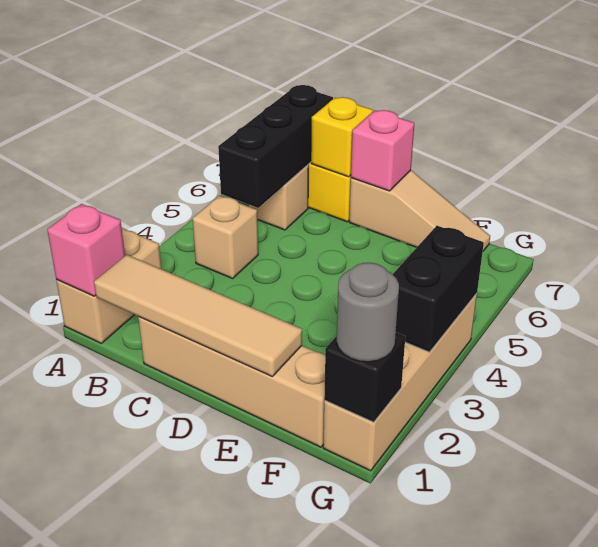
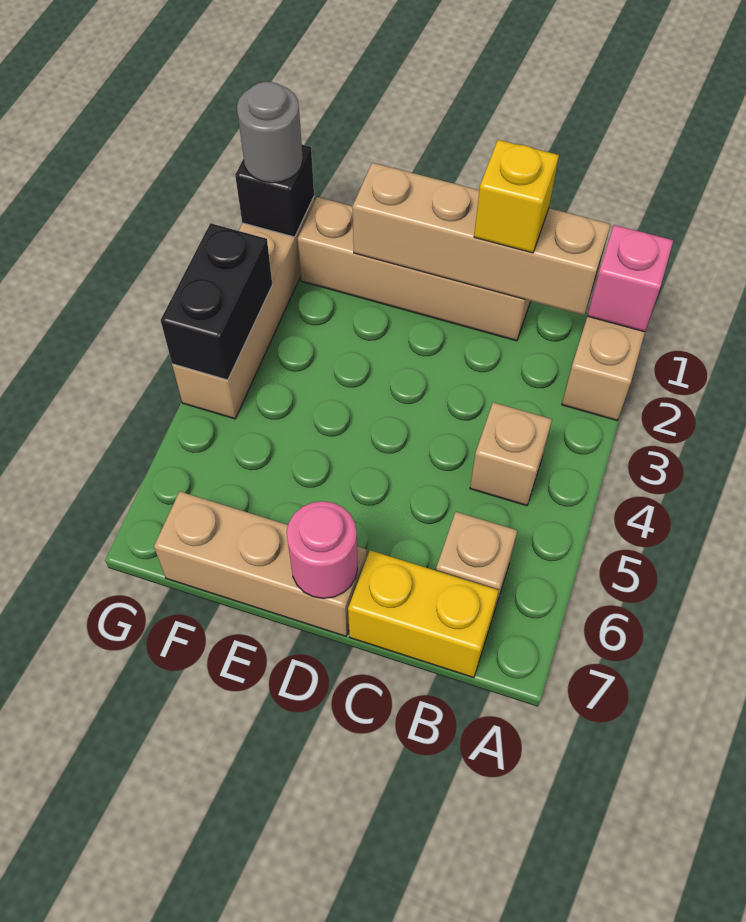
tan tile B1:E1 level 2 -> tan brick B1:E1 level 2
black brick B5:B7 level 2 -> none
yellow brick C7 level 2 -> yellow brick C1 level 3
tan slope D7:F7 level 1 top D -> tan brick D7:F7 level 1
pink brick D7 level 2 -> pink round brick D7 level 2

